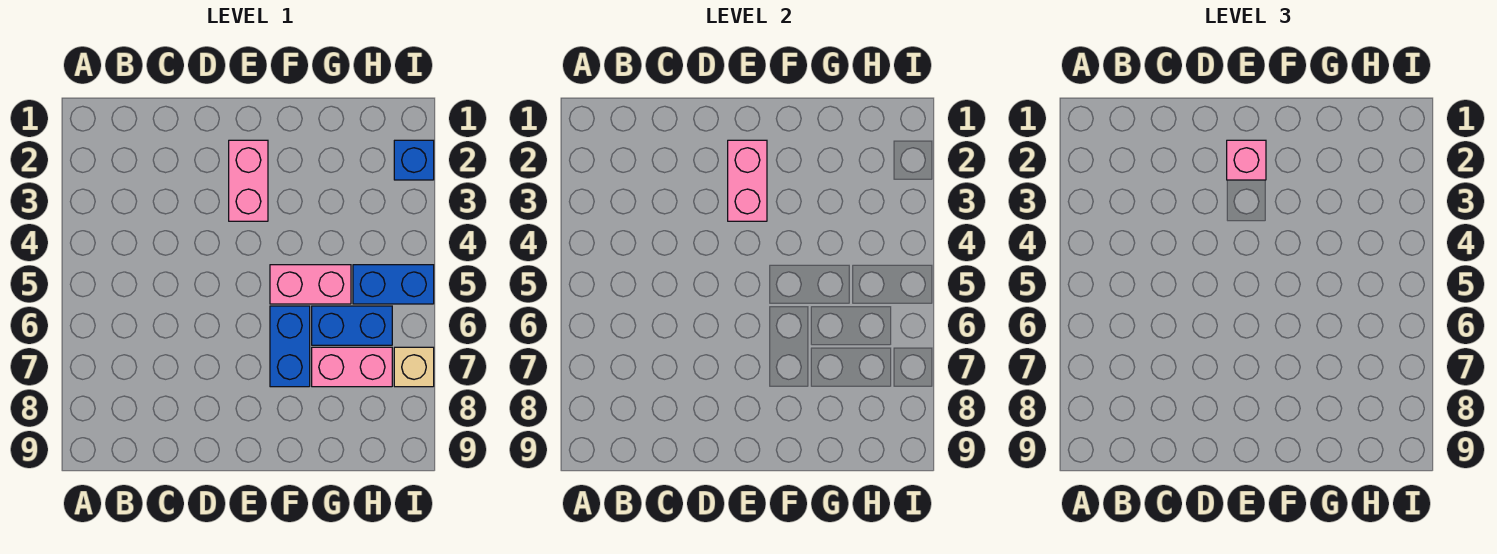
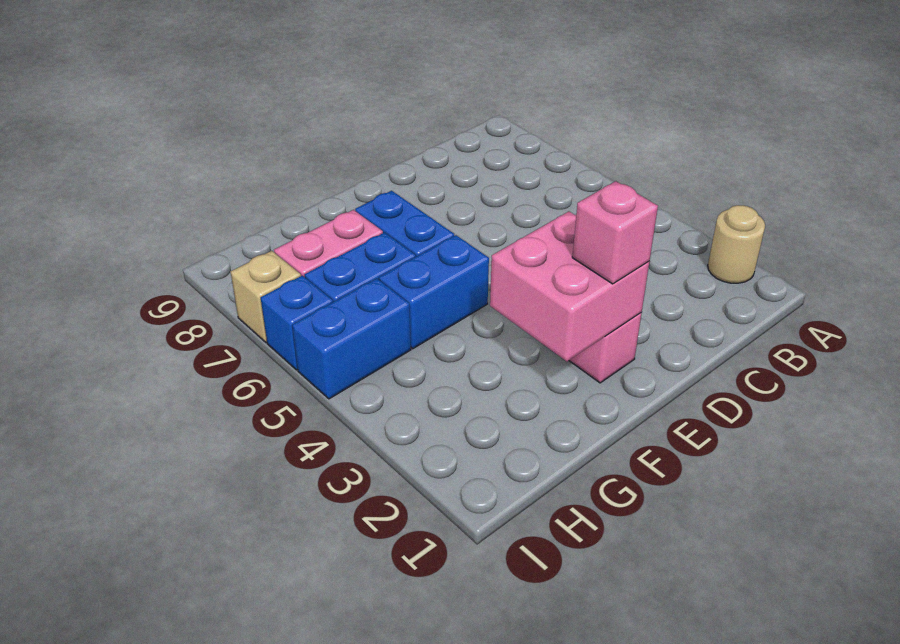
none -> tan round brick A2 level 1
pink brick E2:E3 level 2 -> pink brick E2:F3 level 2
pink brick F5:G5 level 1 -> blue brick F5:G5 level 1
blue brick I2 level 1 -> blue brick I6 level 1

